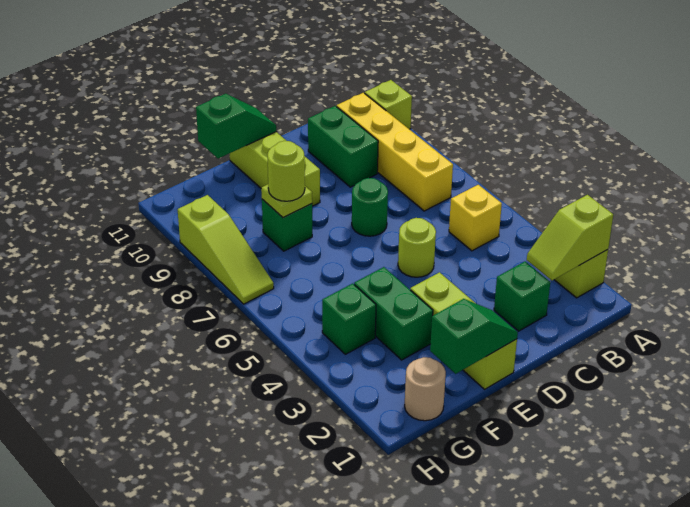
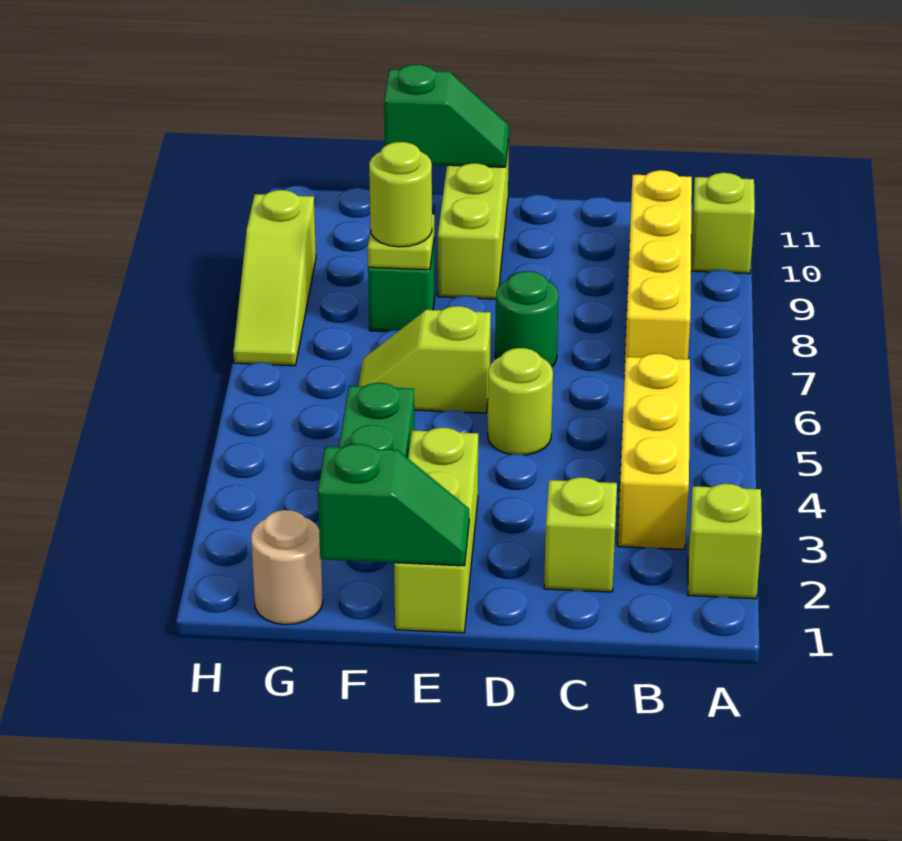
lime slope A2:B2 level 2 top A -> lime slope E6:F6 level 1 top E
yellow brick B5 level 1 -> yellow brick B3:B5 level 1
green brick C2 level 1 -> lime brick C2 level 1
green brick C9:C10 level 1 -> none
green brick G4 level 1 -> none

